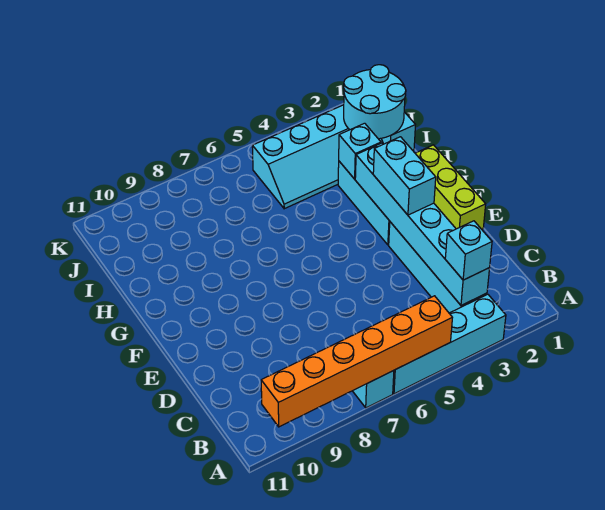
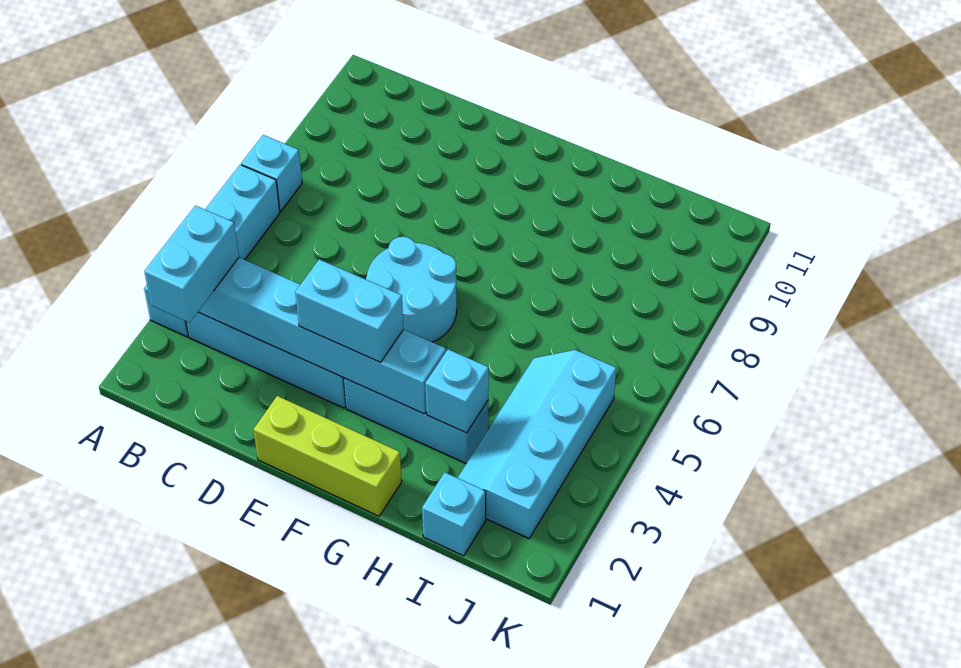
orange brick A5:A10 level 2 -> none
cyan brick B3 level 3 -> cyan brick B2:B3 level 3
cyan round brick I1:J2 level 2 -> cyan round brick E5:F6 level 1

